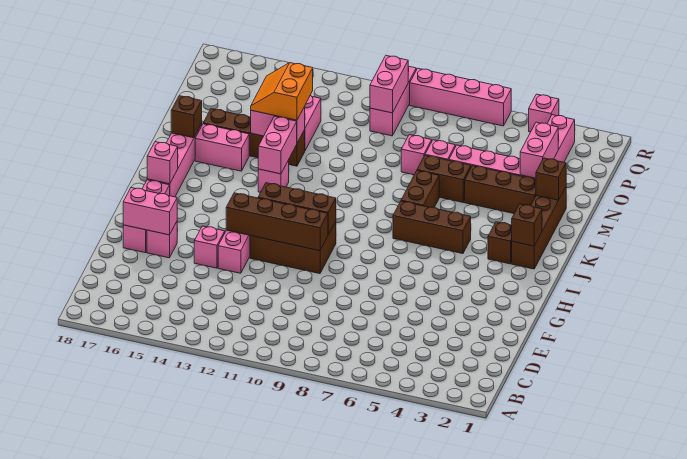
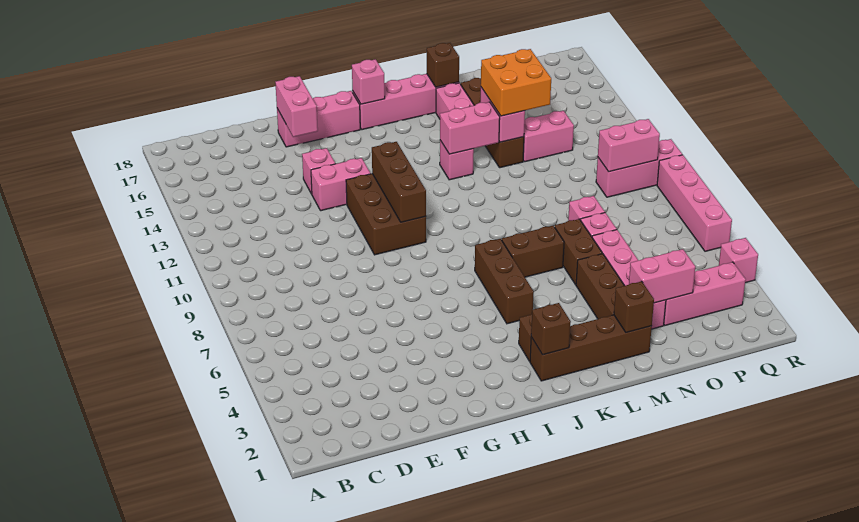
pink brick F16 level 1 -> none
brown brick G10:G13 level 2 -> none
orange slope M13:N14 level 3 top 13 -> orange brick M13:N14 level 3

